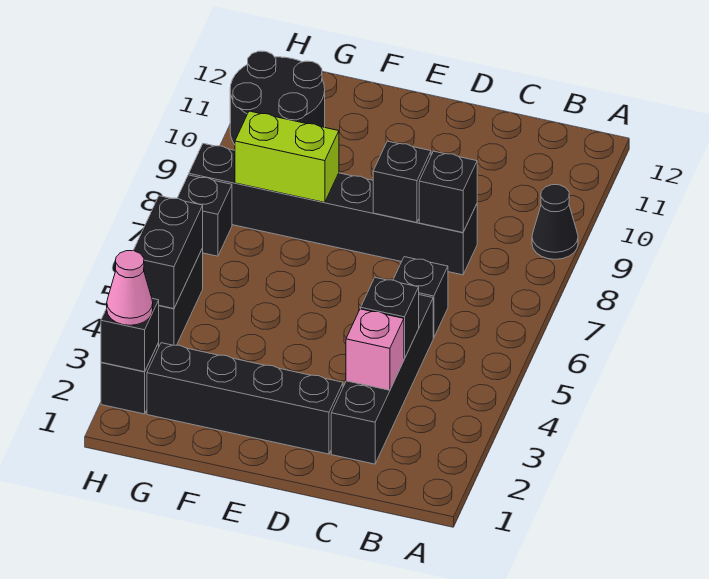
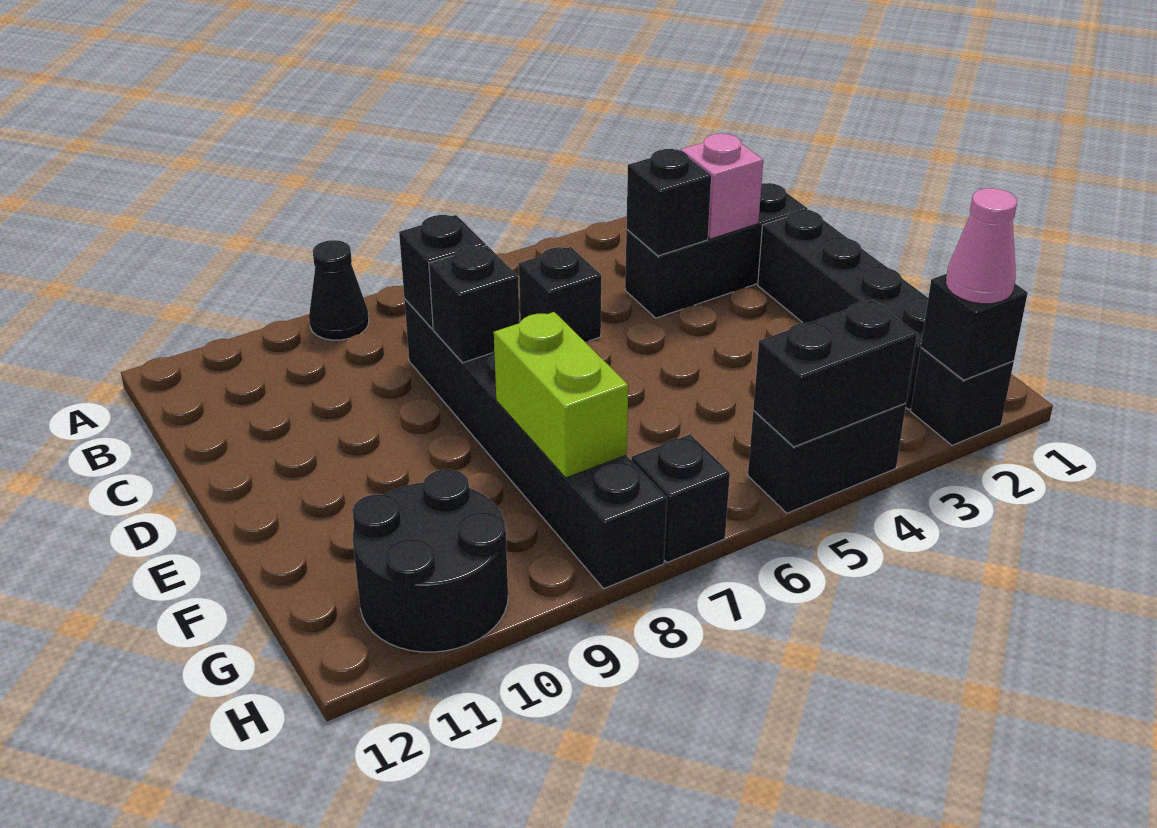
black brick C2:C5 level 1 -> black brick C2:C4 level 1

